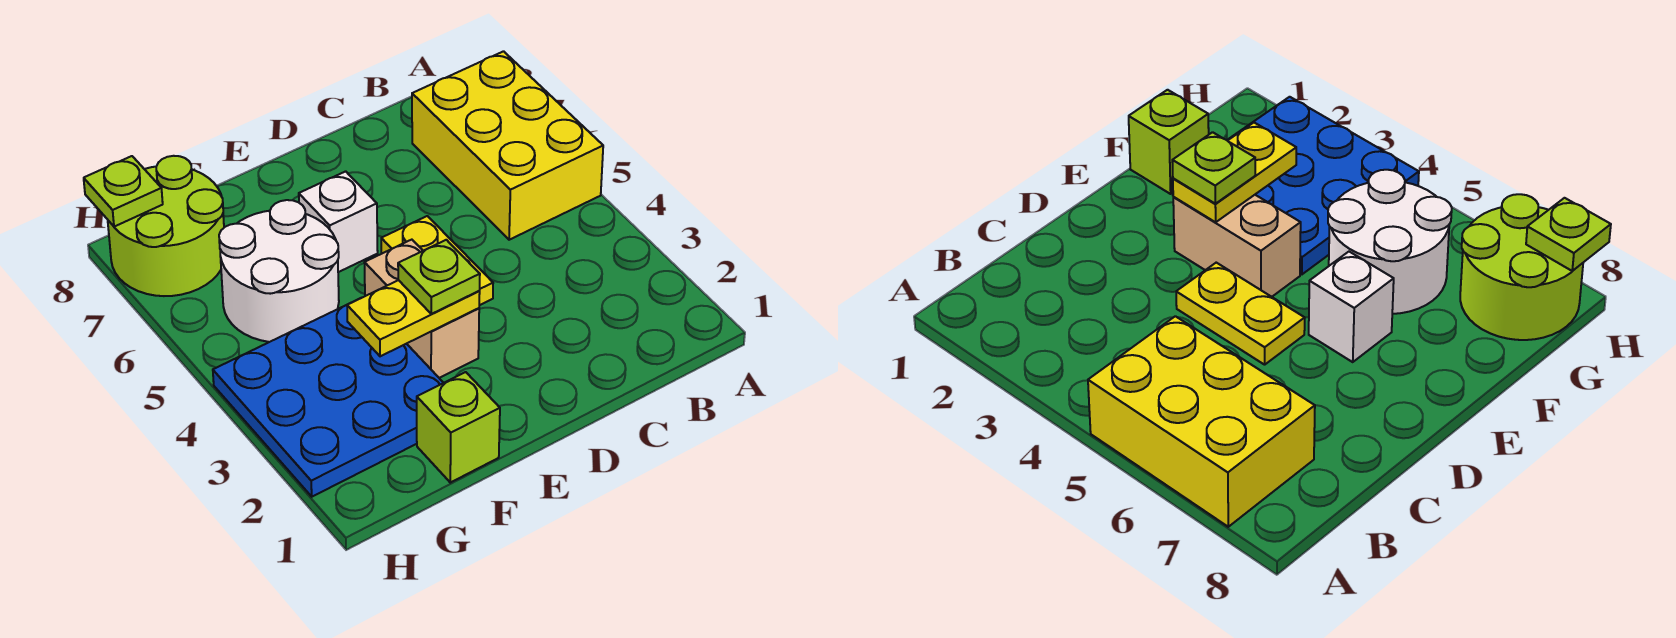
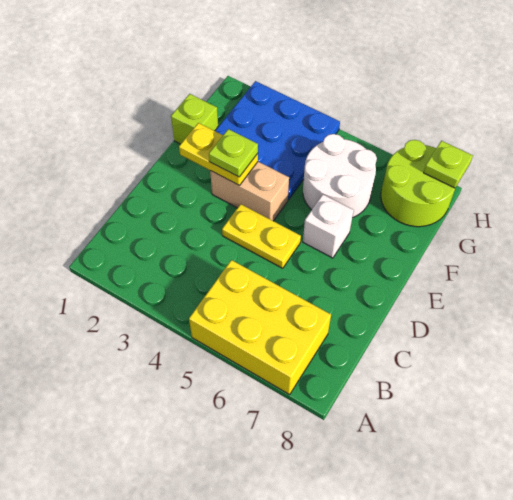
yellow plate E3:F3 level 2 -> yellow plate E2:E3 level 2

